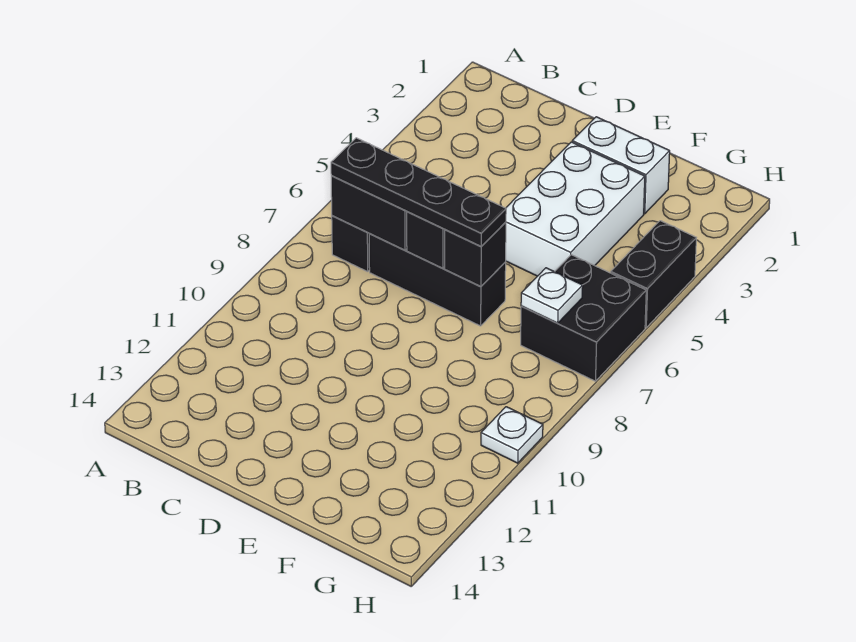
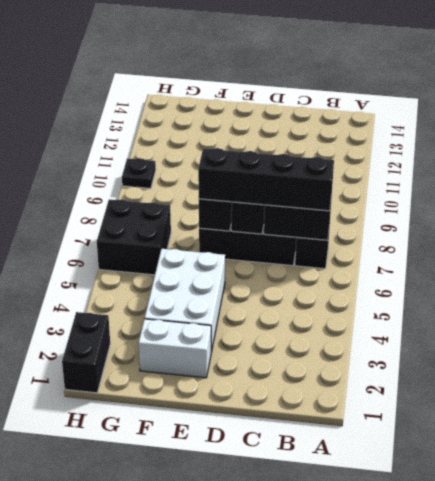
black plate B7:E7 level 3 -> black brick B7:E7 level 3
white plate G7 level 2 -> none
black brick H4:H5 level 1 -> black brick H1:H2 level 1
white plate H10 level 1 -> black plate H10 level 1

